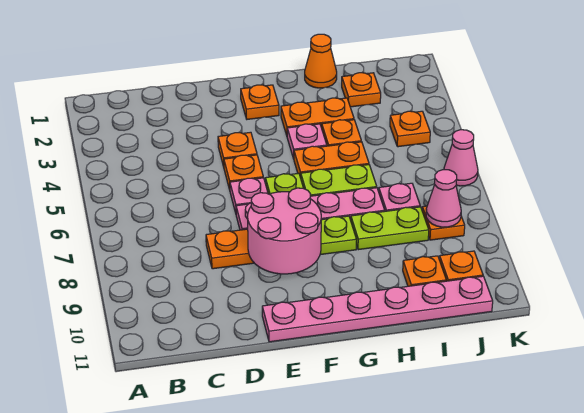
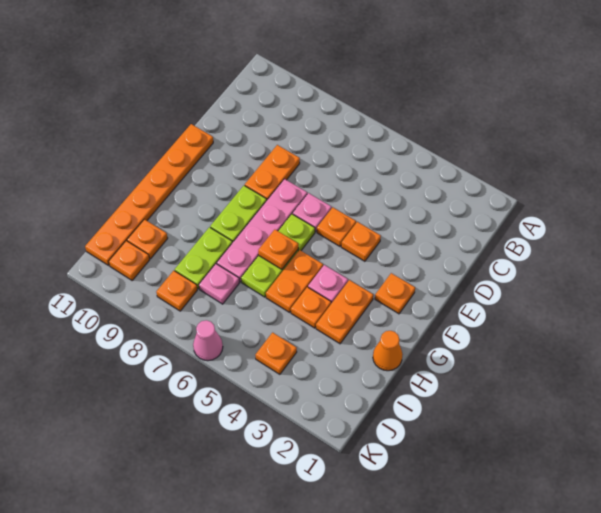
pink round brick E8:F9 level 2 -> none
pink plate E11:J11 level 1 -> orange plate E11:J11 level 1
orange plate I2 level 1 -> orange plate G6 level 2
pink cone J8 level 2 -> none

